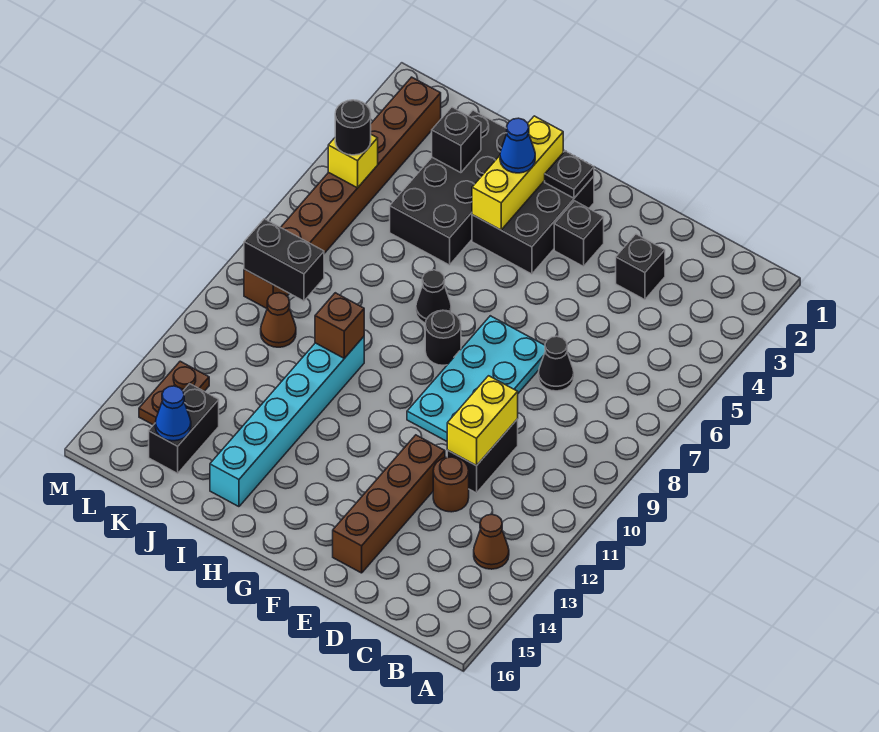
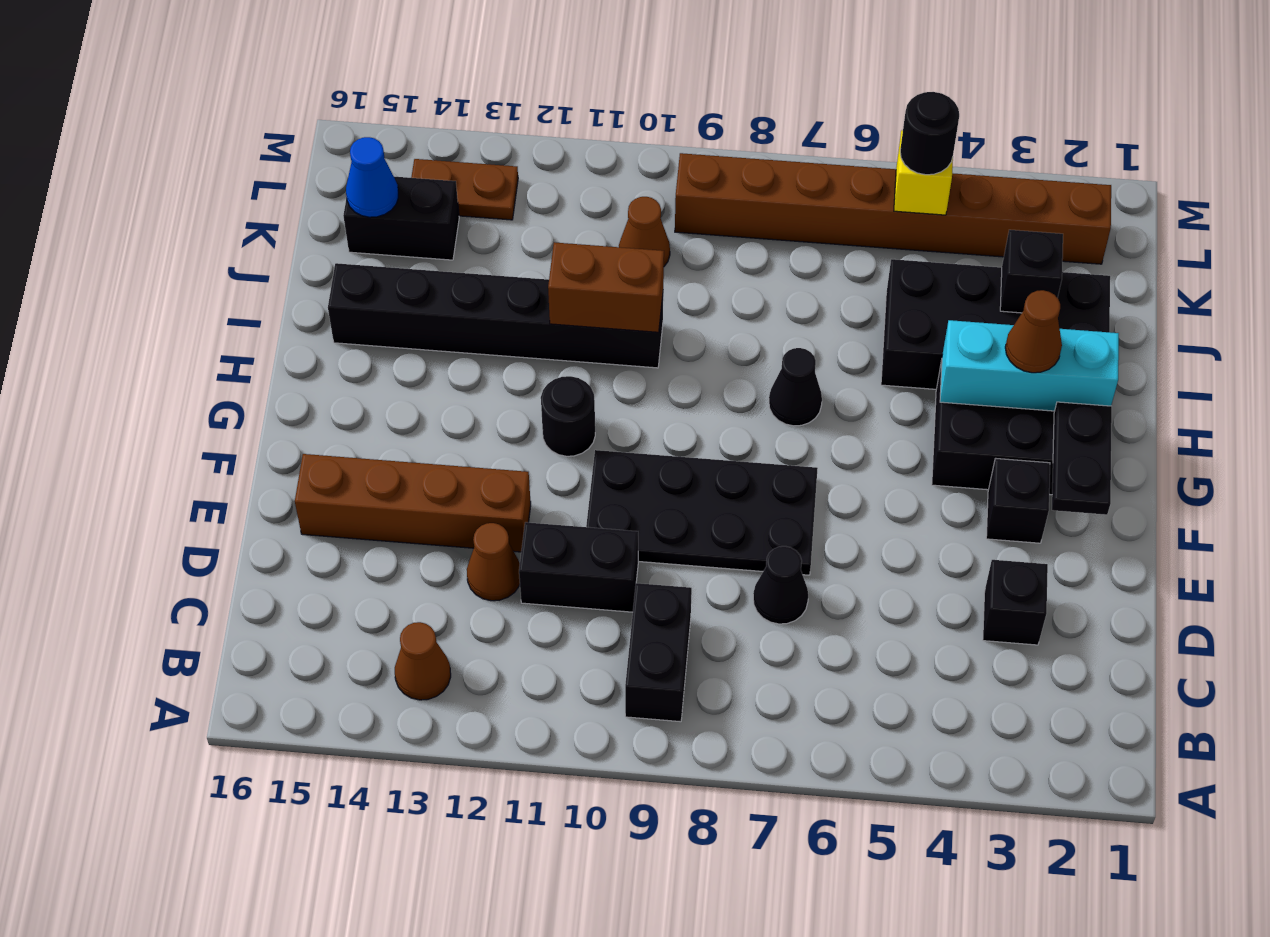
yellow brick D10:D11 level 2 -> none
brown round brick D12 level 1 -> brown cone D12 level 1
cyan plate E7:F10 level 1 -> black plate E7:F10 level 1
black plate G2 level 2 -> black plate F2:G2 level 2
black round brick G8 level 1 -> black round brick G11 level 1
yellow brick H2:H4 level 2 -> cyan brick H2:H4 level 2
blue cone H3 level 3 -> brown cone H3 level 3
cyan brick I10:I15 level 1 -> black brick I10:I15 level 1
brown brick I10 level 2 -> brown brick I10:I11 level 2
black brick K9:L9 level 2 -> black brick B9:C9 level 1

